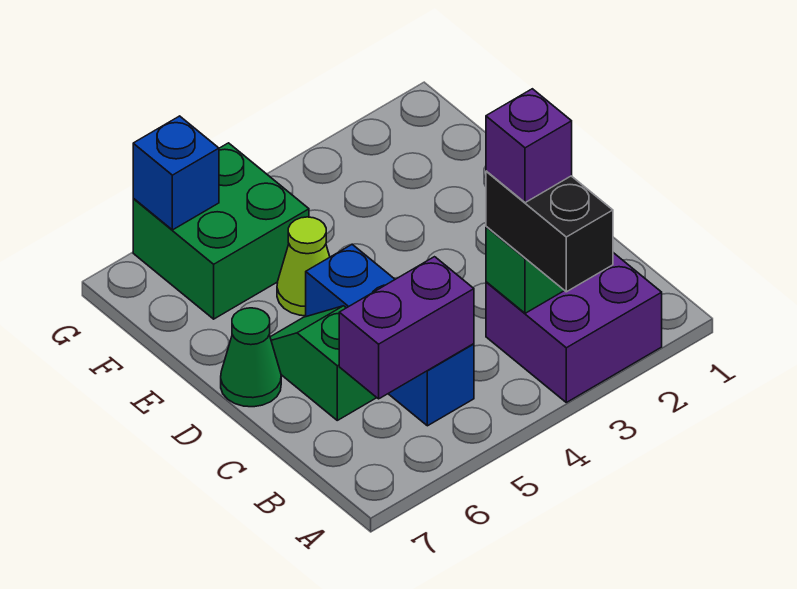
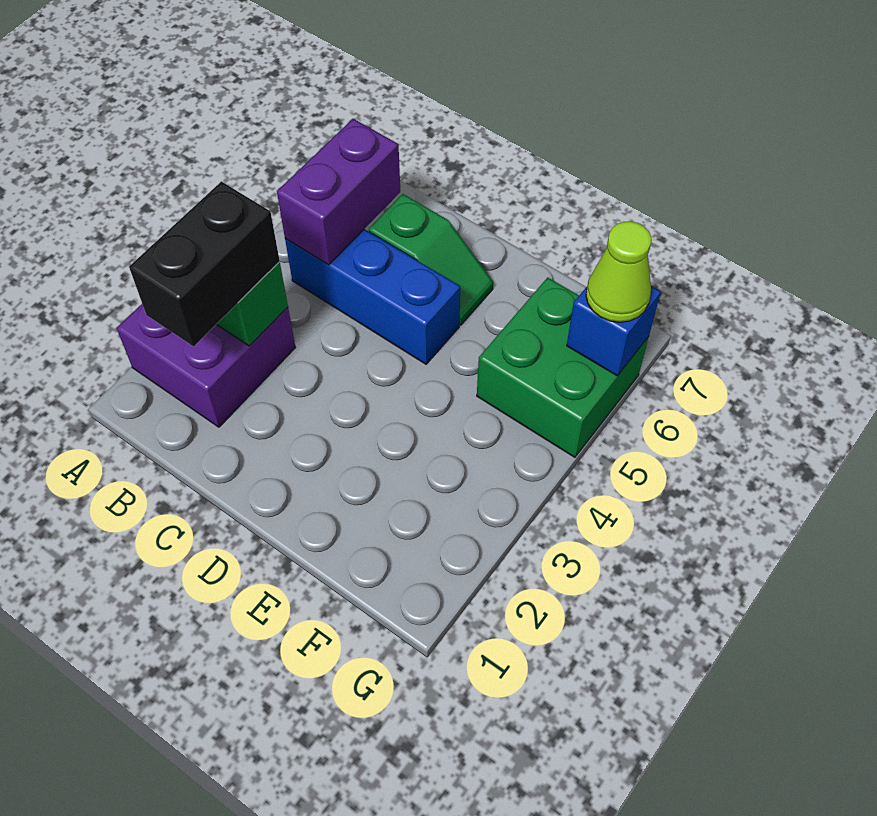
black brick A3:B3 level 3 -> black brick B2:B3 level 3
purple brick B3 level 4 -> none
green cone D7 level 1 -> none
lime cone E5 level 1 -> lime cone G6 level 3

